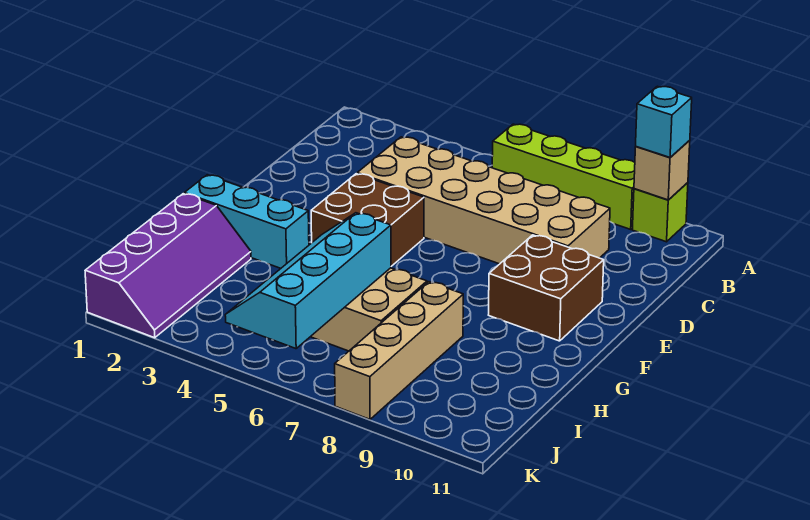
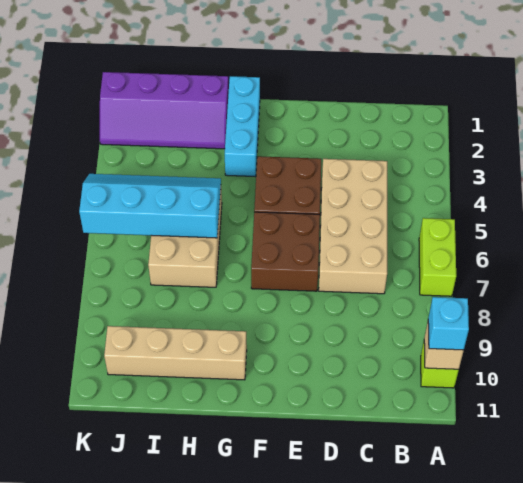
lime brick A6:A9 level 1 -> lime brick A6:A7 level 1
tan brick C4:D9 level 1 -> tan brick C4:D7 level 1
brown brick E9:F10 level 1 -> brown brick E6:F7 level 1
tan brick H8:K8 level 1 -> tan brick G10:J10 level 1

